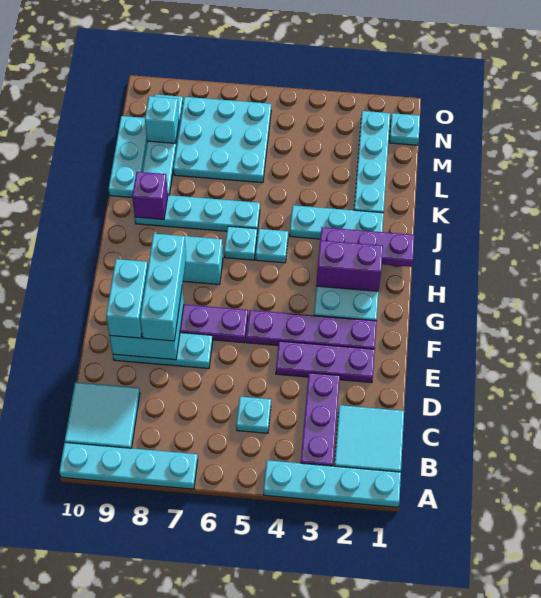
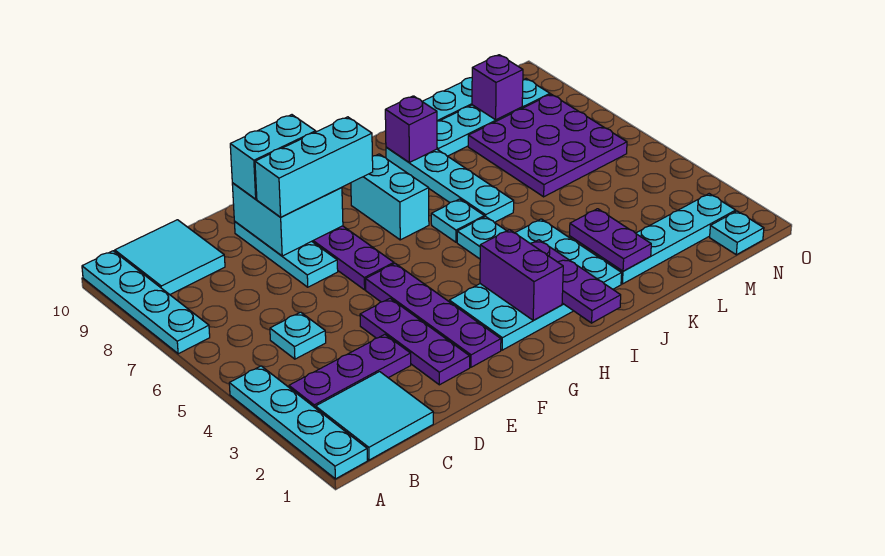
none -> purple plate K2:K3 level 2
cyan plate L6:N8 level 1 -> purple plate L6:N8 level 1
cyan brick M9 level 2 -> purple brick M9 level 2

